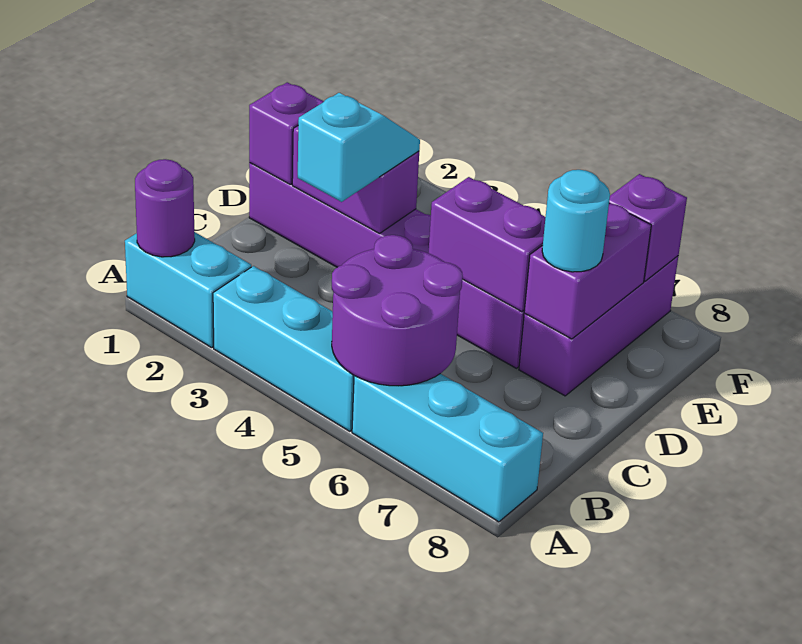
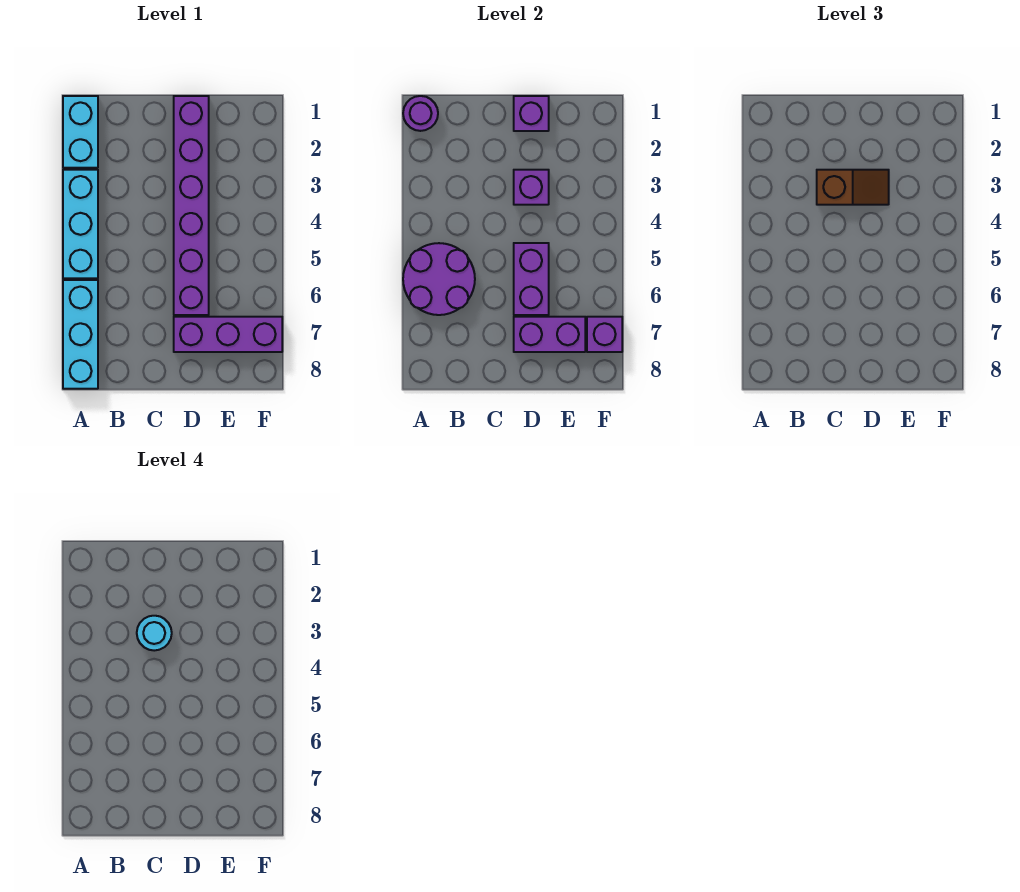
cyan slope C3:D3 level 3 top C -> brown slope C3:D3 level 3 top C
purple brick D2:D3 level 2 -> purple brick D3 level 2
cyan round brick D7 level 3 -> cyan round brick C3 level 4

